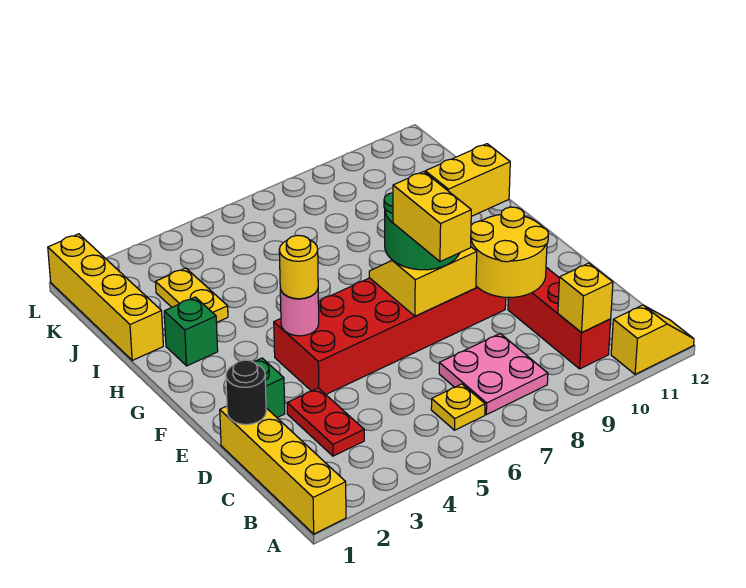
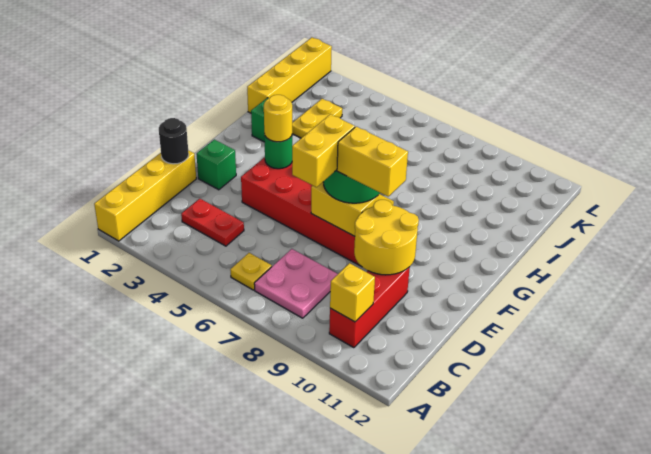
yellow slope A11:A12 level 1 top 11 -> none
red plate C3:D3 level 1 -> red plate C3:C4 level 1
pink round brick F4 level 2 -> green round brick F4 level 2

